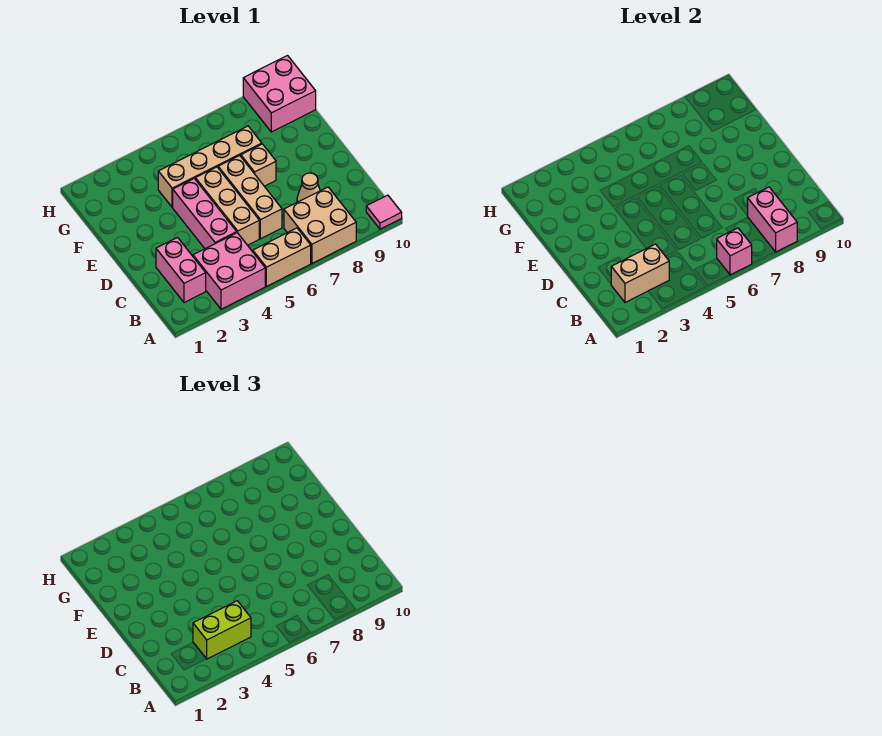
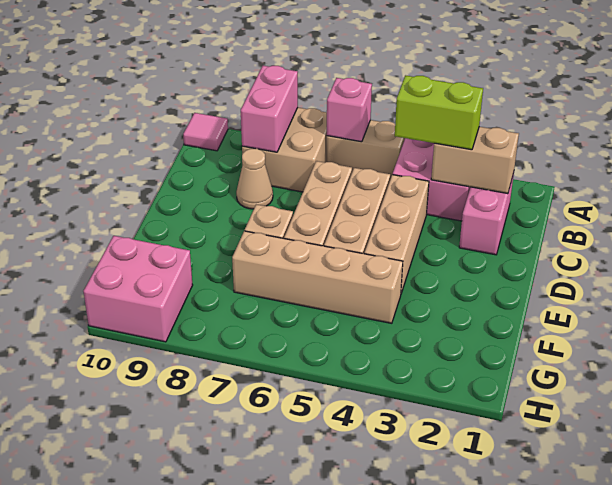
pink brick C4:E4 level 1 -> tan brick C4:E4 level 1

